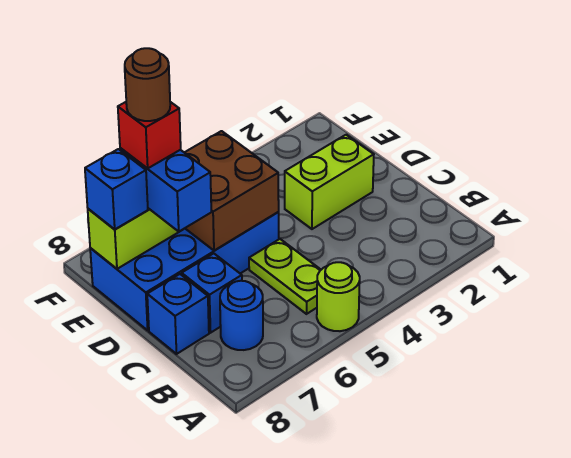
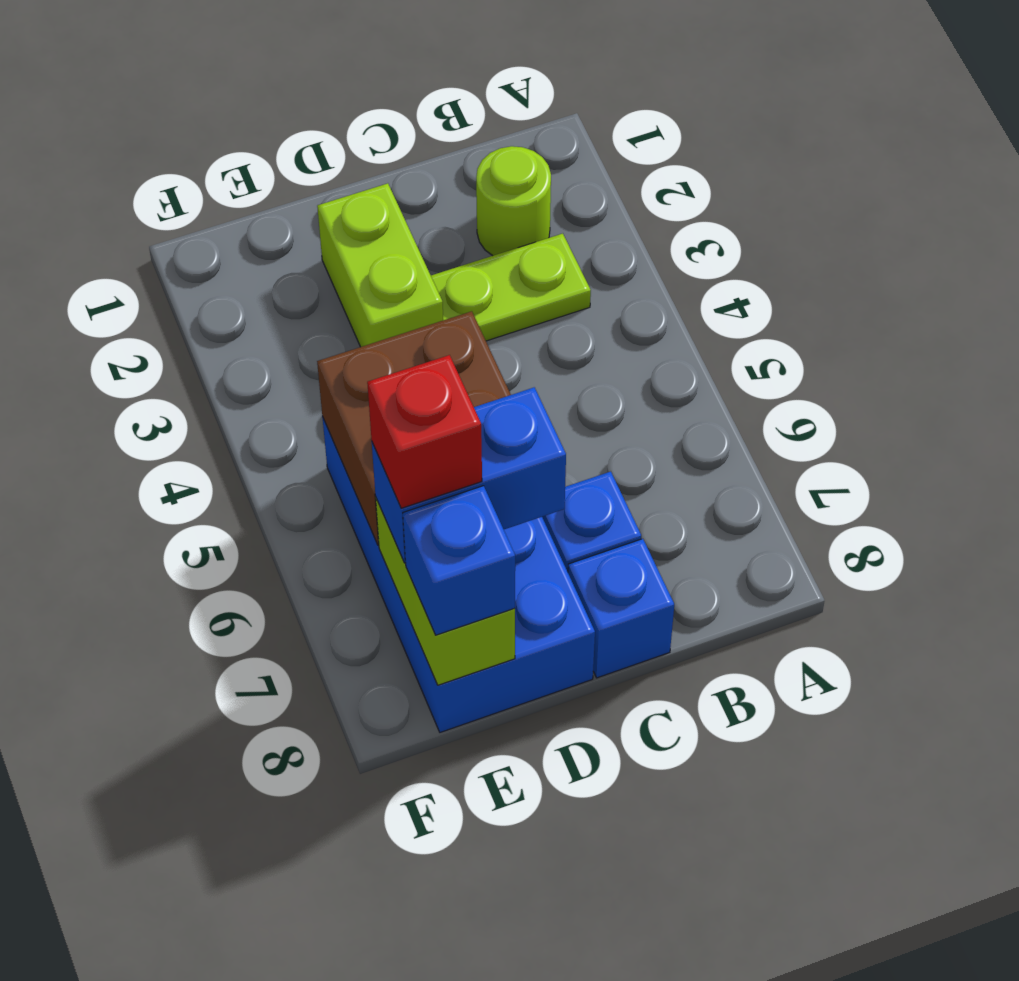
lime round brick A5 level 1 -> lime round brick B2 level 1
lime plate B5:C5 level 1 -> lime plate B3:C3 level 1
blue round brick B7 level 1 -> none
brown round brick E7 level 5 -> none

